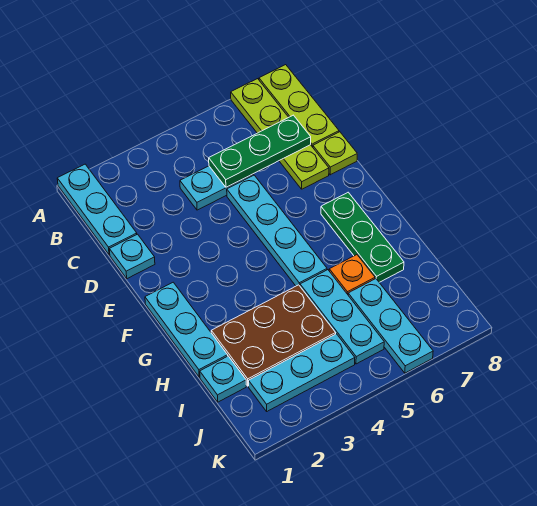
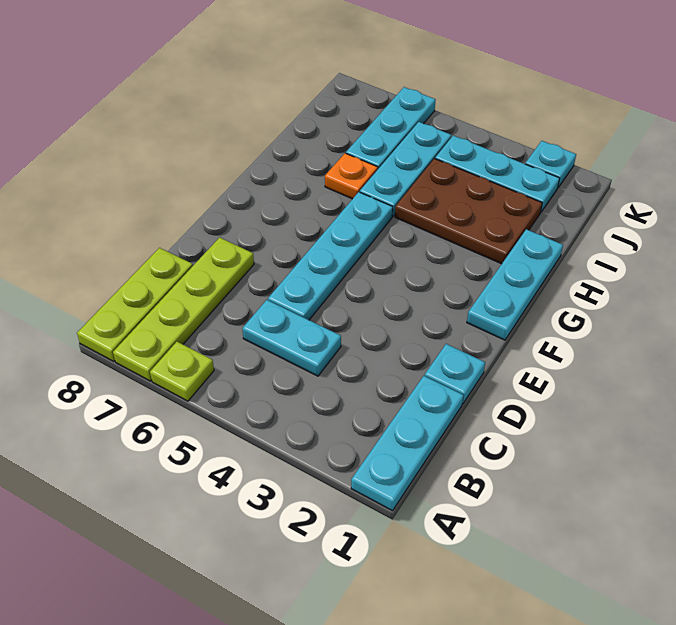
green plate C5:C7 level 2 -> none
lime plate D8 level 1 -> lime plate A6 level 1
green plate F7:H7 level 1 -> none
cyan plate I1 level 1 -> cyan plate K2 level 1

